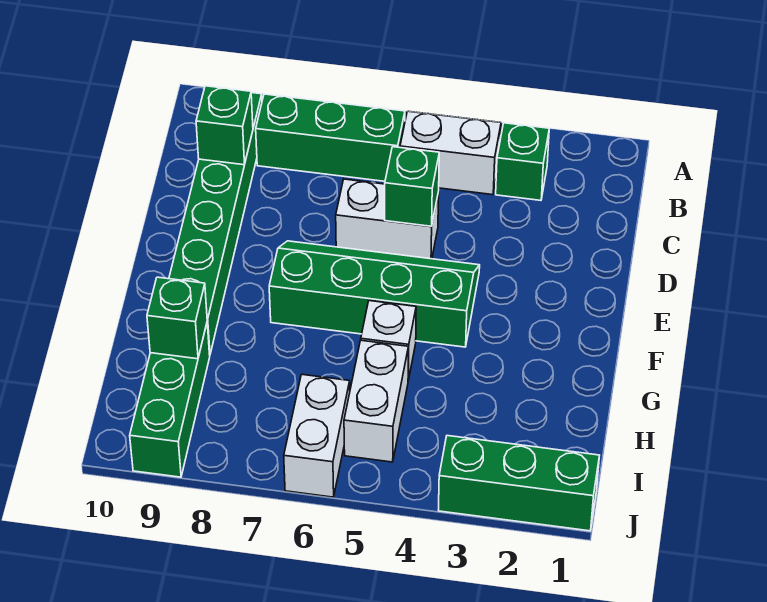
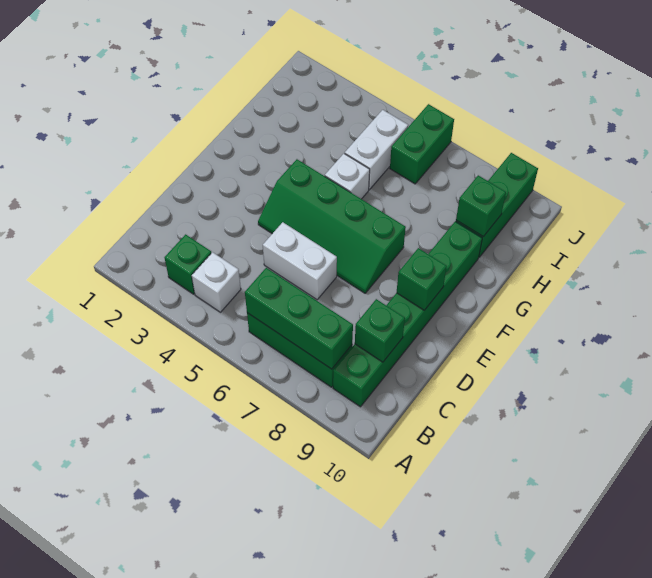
white brick B4:B5 level 1 -> white brick B4 level 1
green brick D5 level 2 -> green brick E9 level 2
white brick I6:J6 level 1 -> green brick I6:J6 level 1
green brick J1:J3 level 1 -> green brick B6:B8 level 2

